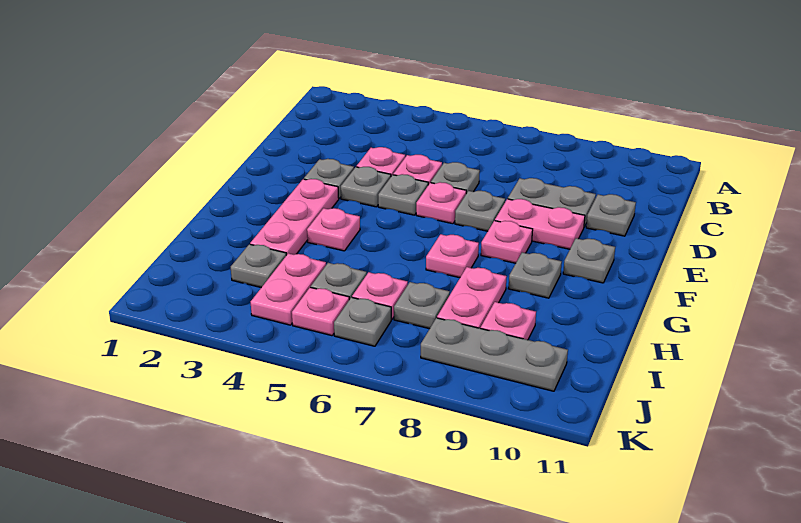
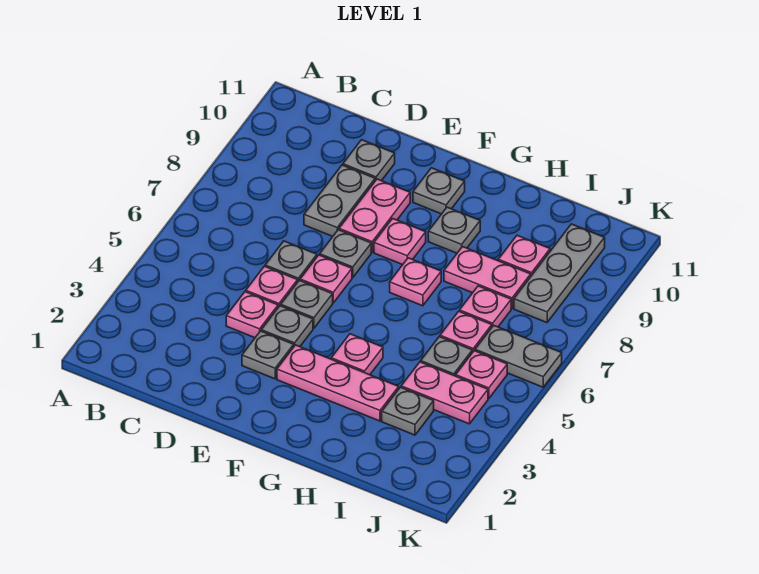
grey plate I7 level 1 -> pink plate I7 level 1
grey plate J6 level 1 -> grey plate J6:K6 level 1

